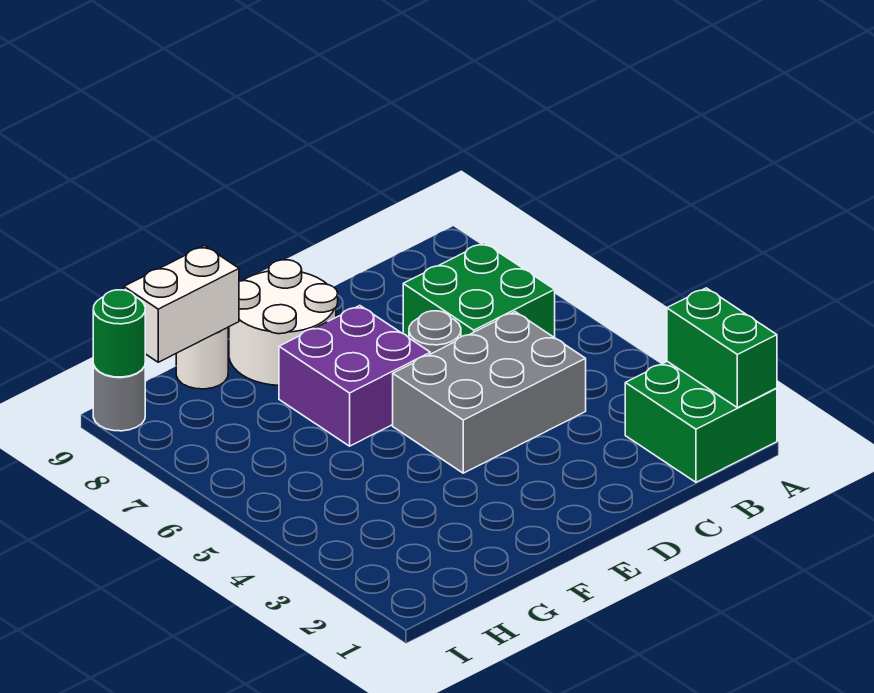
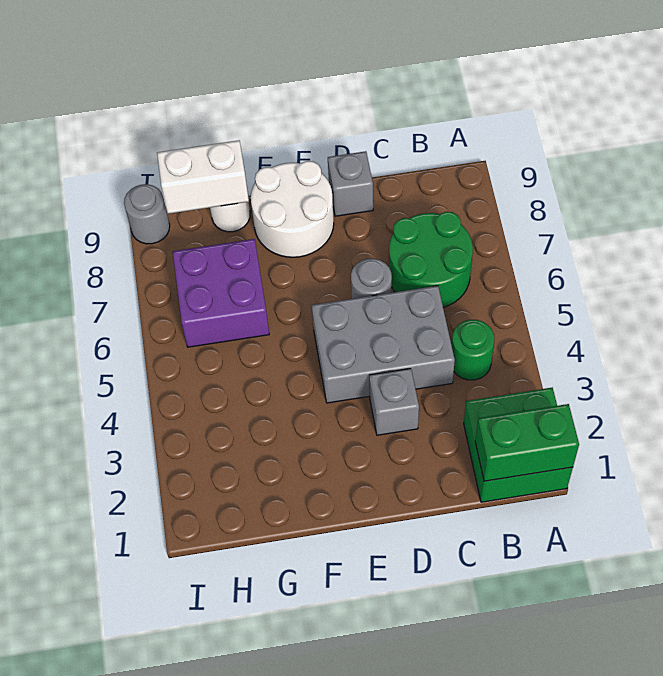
green brick A1:A2 level 2 -> green brick A1:B1 level 2
green brick B6:C7 level 1 -> green round brick B6:C7 level 1
none -> grey brick D3 level 1
none -> grey brick D9 level 1
purple brick E6:F7 level 1 -> purple brick G6:H7 level 1
green round brick I9 level 2 -> green round brick B4 level 1

